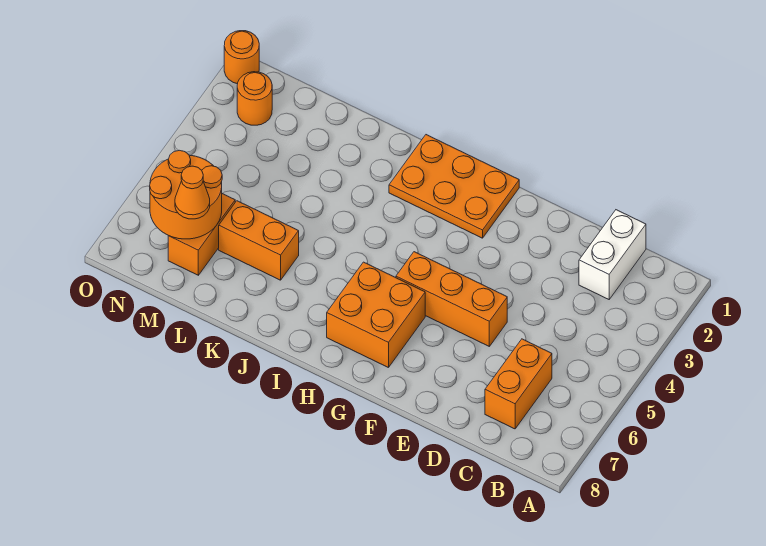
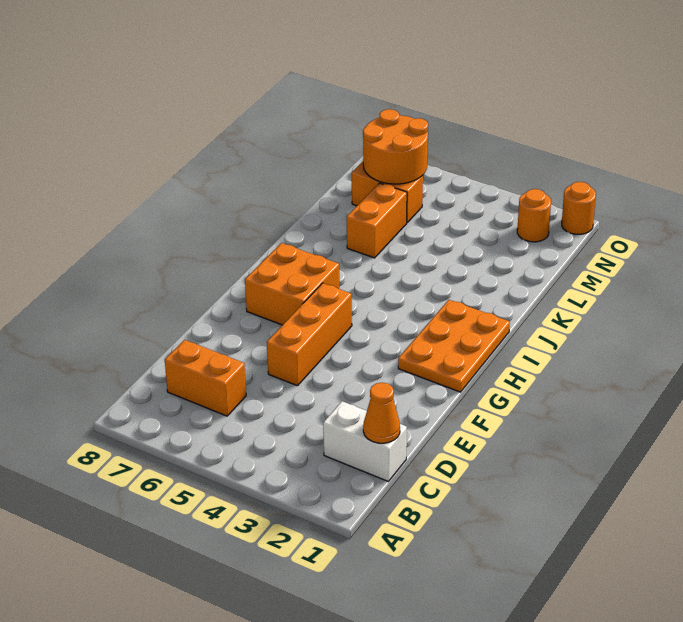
orange cone M7 level 3 -> orange cone C1 level 2

